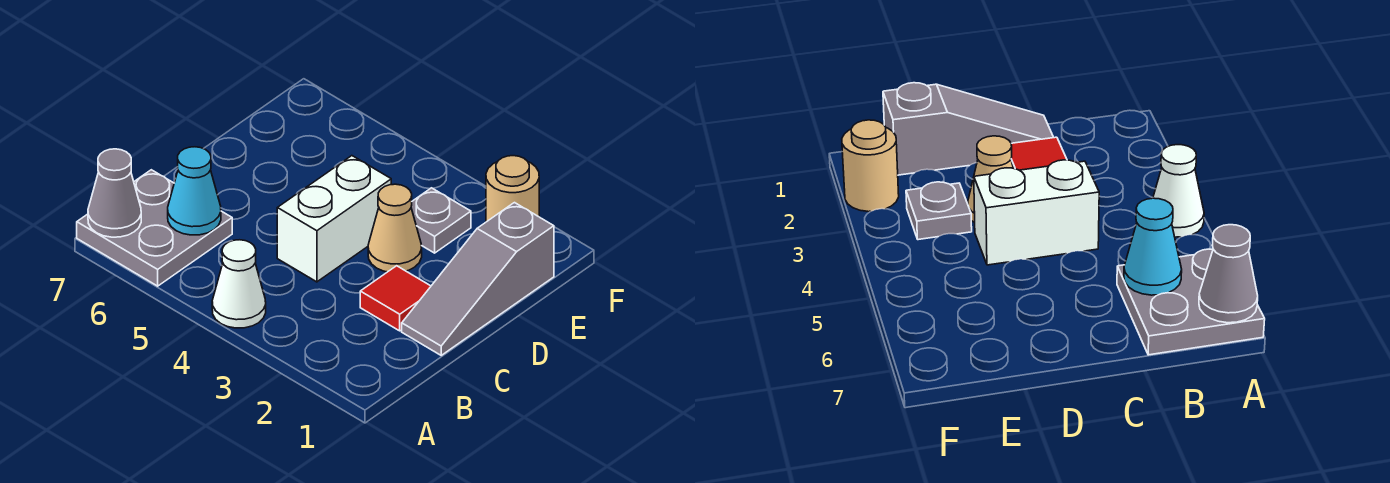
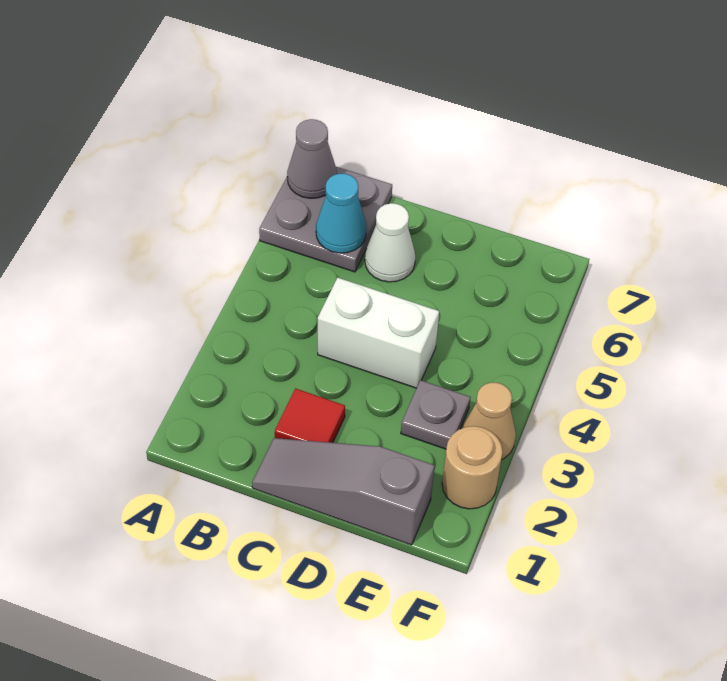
white cone A4 level 1 -> white cone C6 level 1
tan cone D3 level 1 -> tan cone F3 level 1

